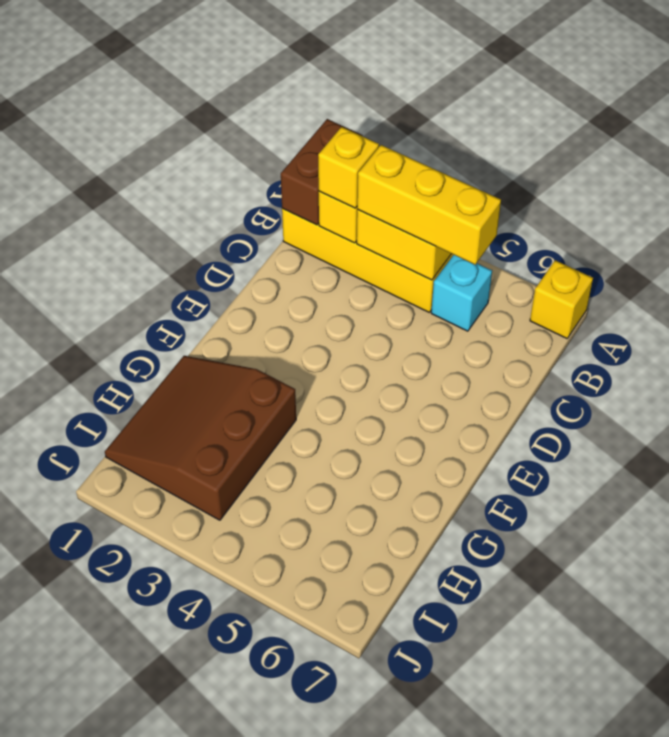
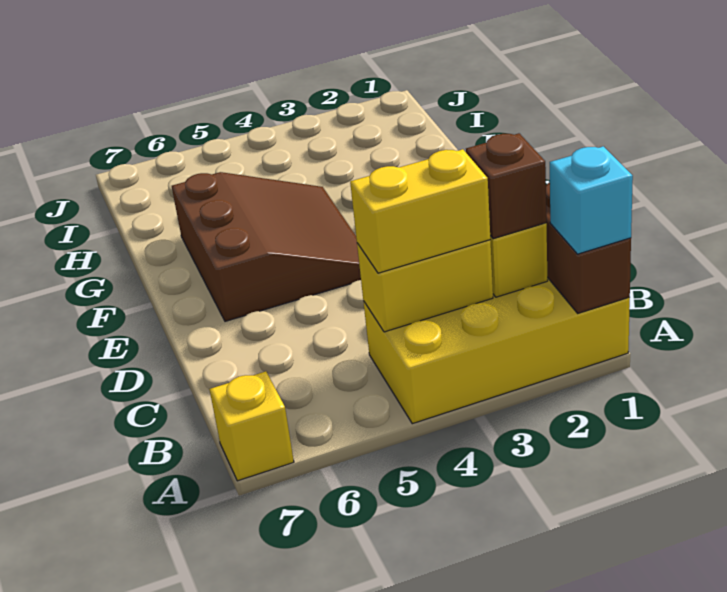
yellow brick B2 level 3 -> brown brick B2 level 3
yellow brick B3:B5 level 3 -> yellow brick B3:B4 level 3
cyan brick B5 level 1 -> cyan brick A1 level 3
brown slope G1:I3 level 1 top 3 -> brown slope E4:G6 level 1 top 6

